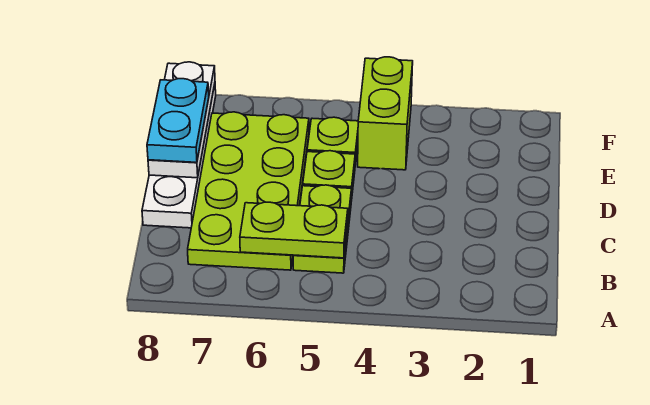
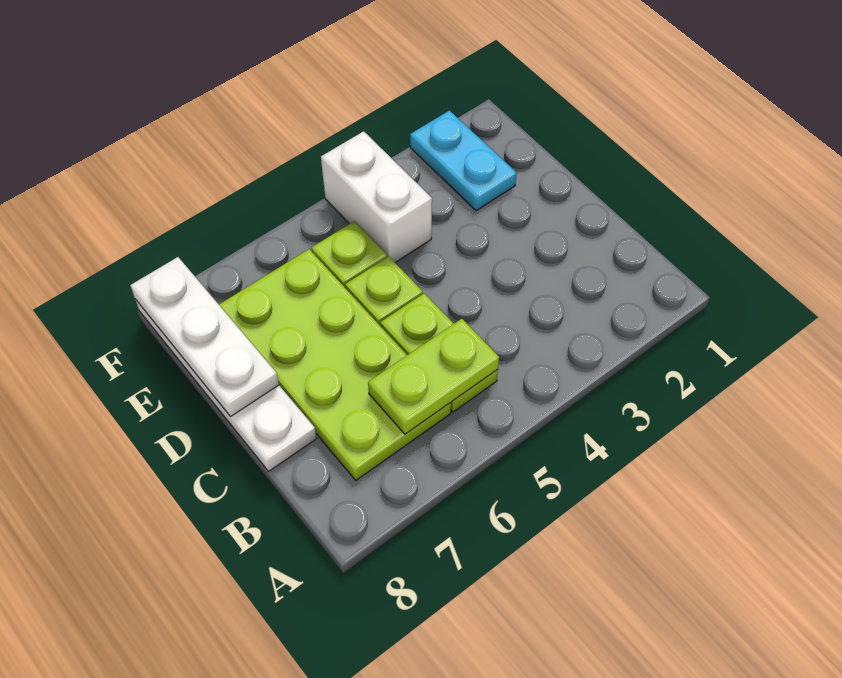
cyan plate D8:E8 level 3 -> cyan plate E2:F2 level 1
lime brick E4:F4 level 1 -> white brick E4:F4 level 1

